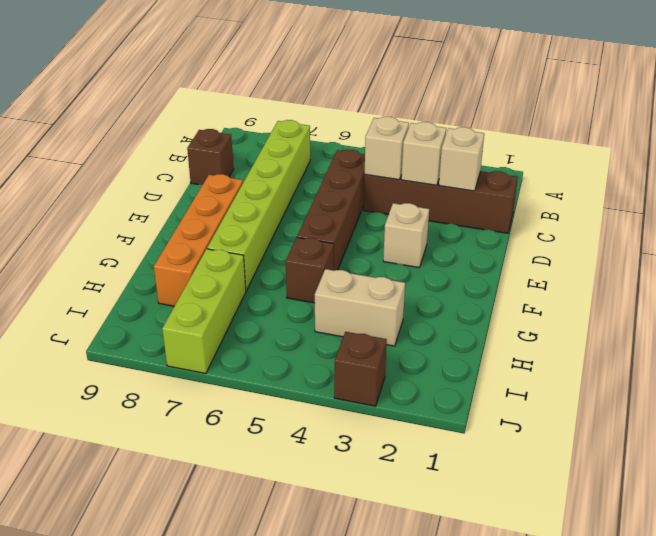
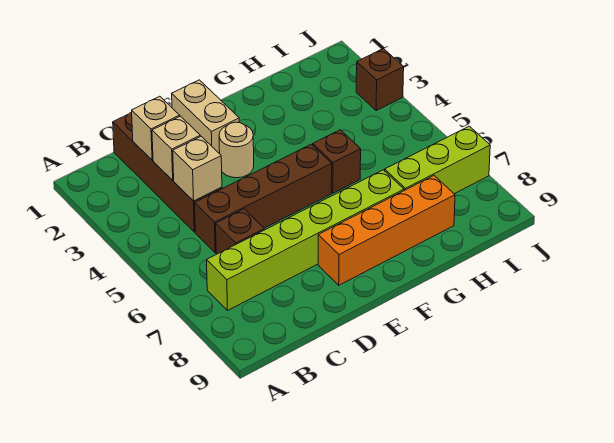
brown brick C9 level 1 -> brown brick C6 level 1
tan brick E3 level 1 -> tan round brick E3 level 1
tan brick H3:H4 level 1 -> tan brick E1:E2 level 1

